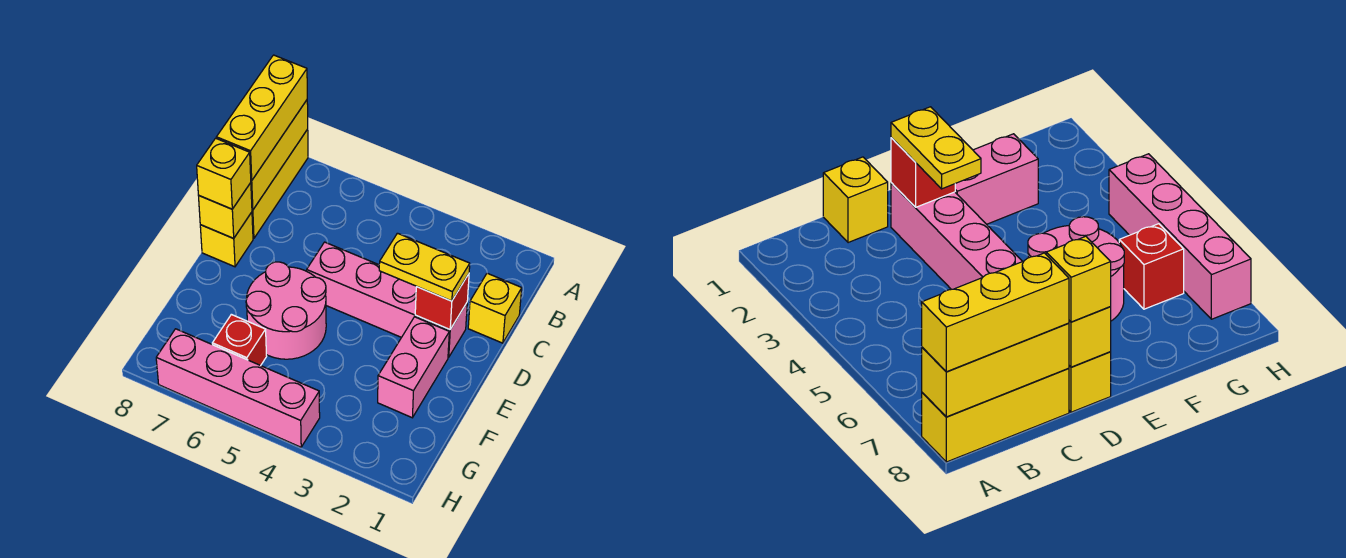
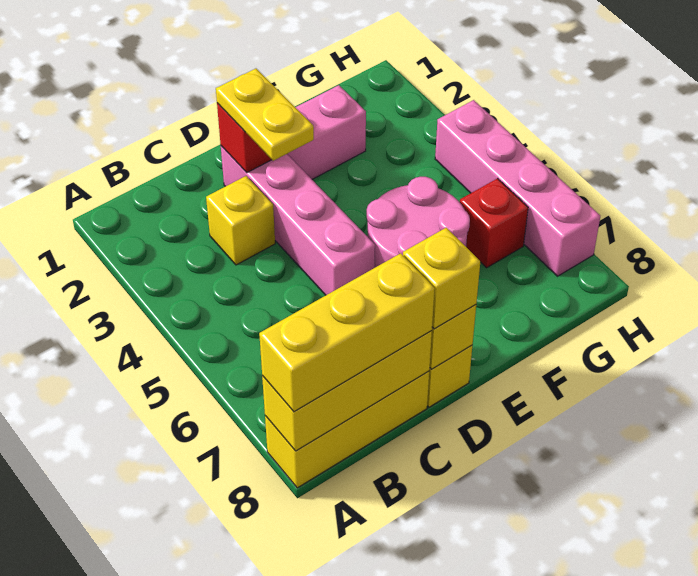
yellow brick C1 level 1 -> yellow brick C3 level 1

